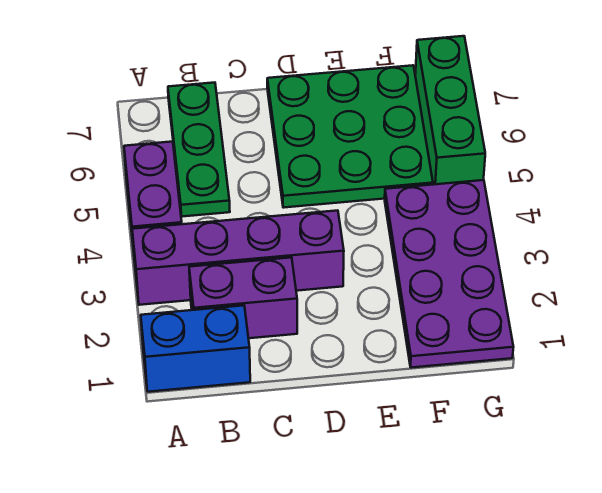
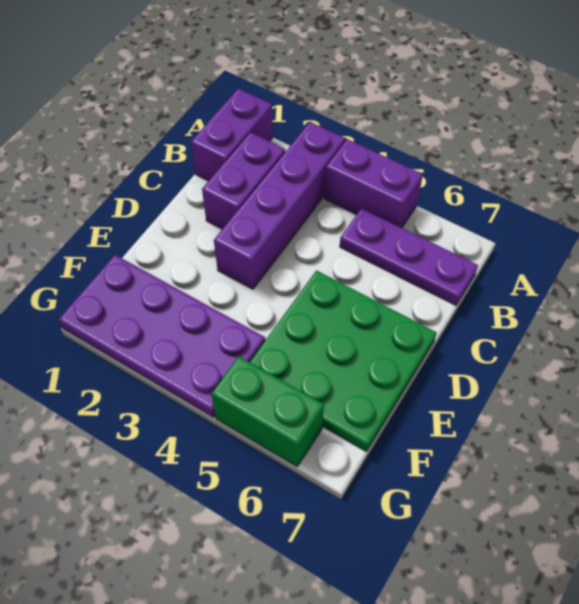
blue brick A1:B1 level 1 -> purple brick A1:B1 level 1
green plate B5:B7 level 1 -> purple plate B5:B7 level 1
green brick G5:G7 level 1 -> green brick G5:G6 level 1

